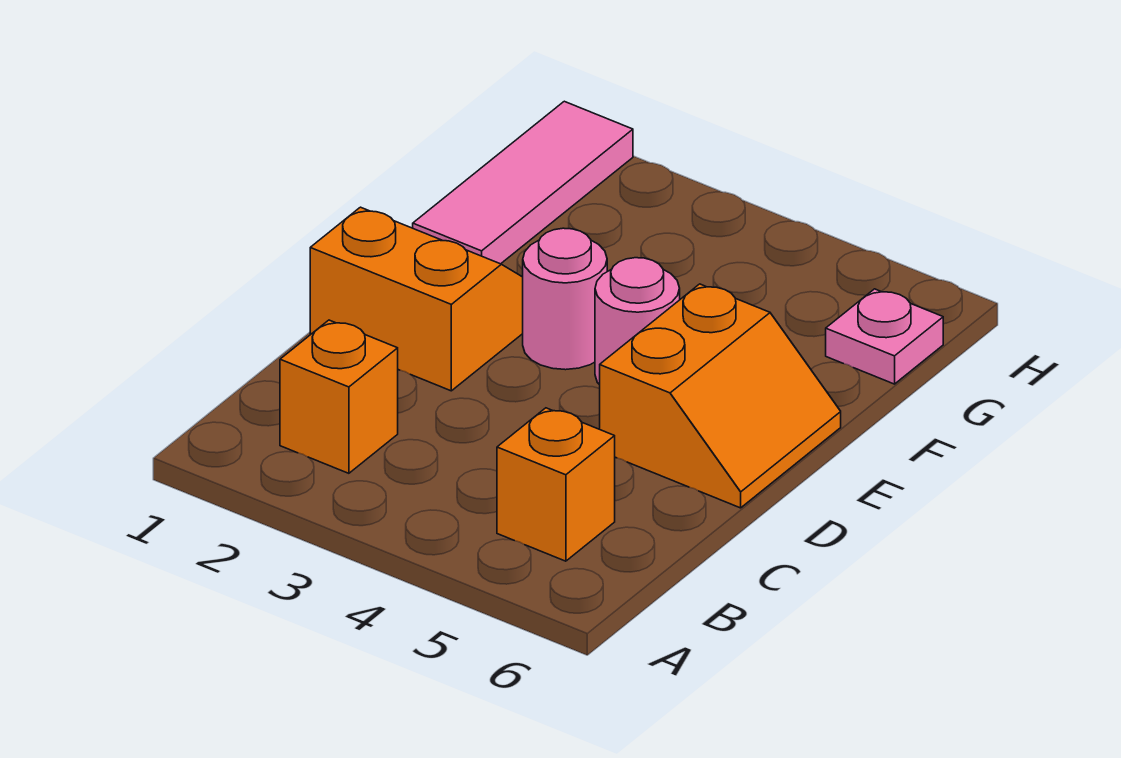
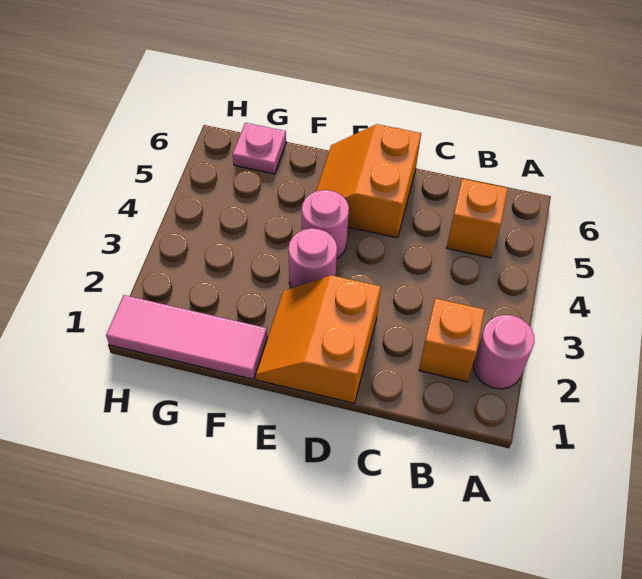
none -> pink round brick A2 level 1
orange slope D5:E6 level 1 top 5 -> orange slope D5:E6 level 1 top D

